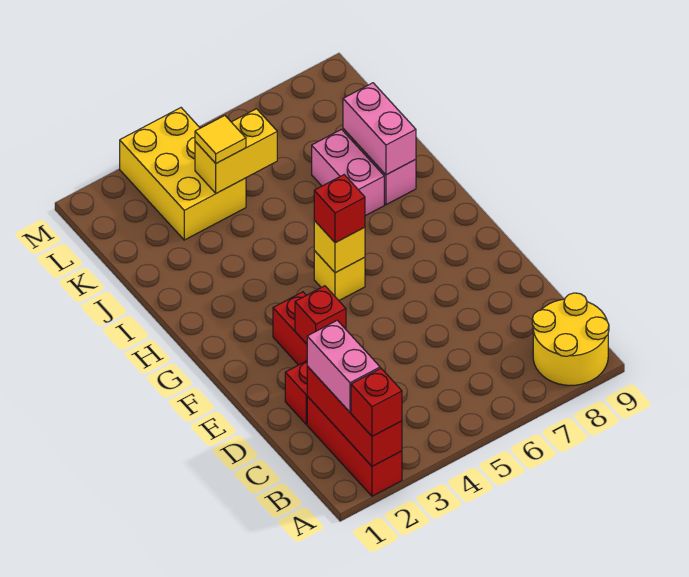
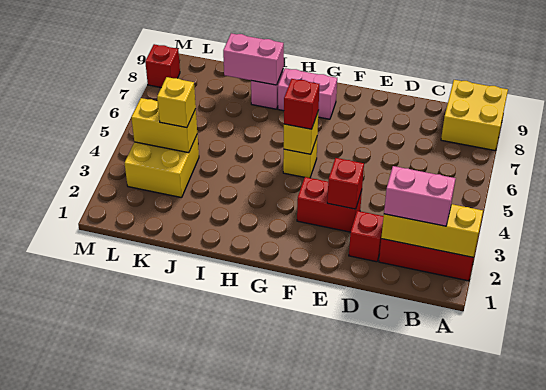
red brick A2:C2 level 2 -> yellow brick A2:C2 level 2
red brick A2 level 3 -> red brick M8 level 1
yellow round brick A8:B9 level 1 -> yellow brick A8:B9 level 1
pink brick I7:J7 level 1 -> pink brick G8:H8 level 1
yellow brick K3:M4 level 1 -> yellow brick K3:L4 level 1
yellow brick K4:K5 level 2 -> yellow brick K4:L4 level 2
yellow tile K4 level 3 -> yellow brick K4 level 3

